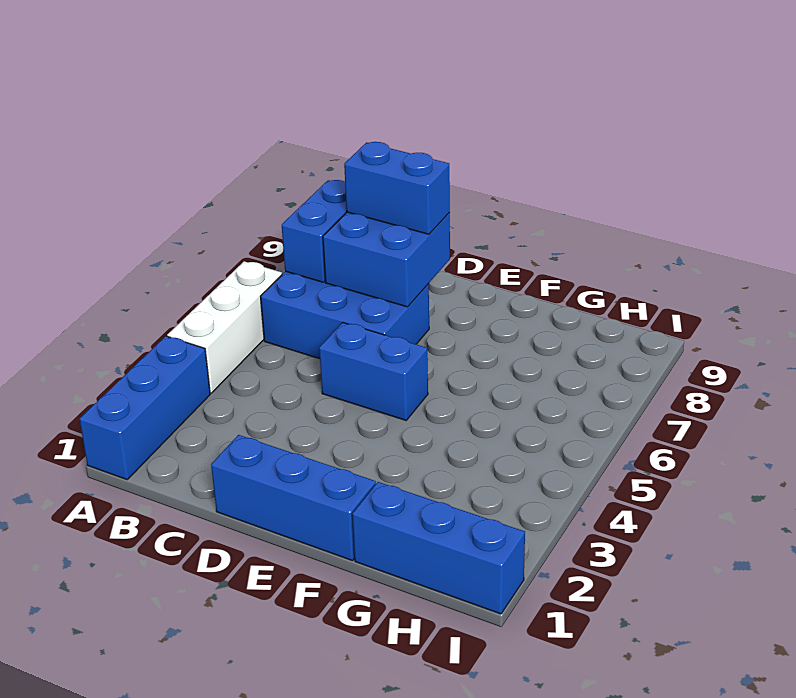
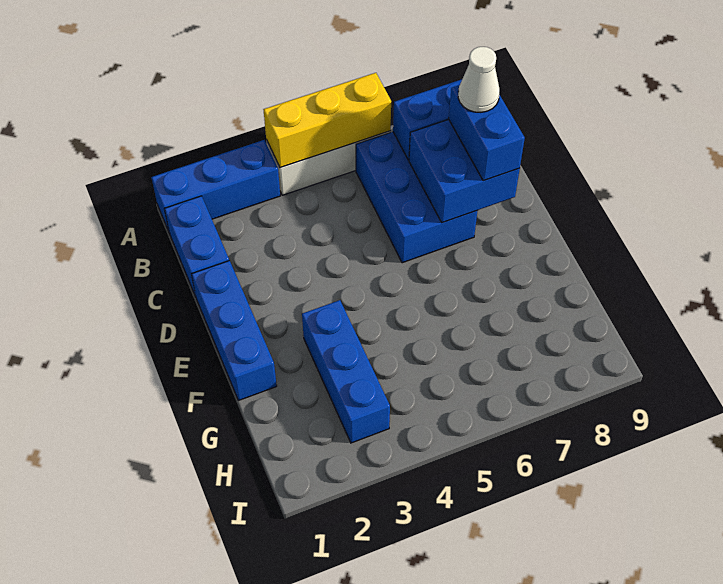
none -> yellow brick A4:A6 level 2
none -> white cone C8 level 4
blue brick D5:E5 level 1 -> blue brick B1:C1 level 1
blue brick G1:I1 level 1 -> blue brick F3:H3 level 1

